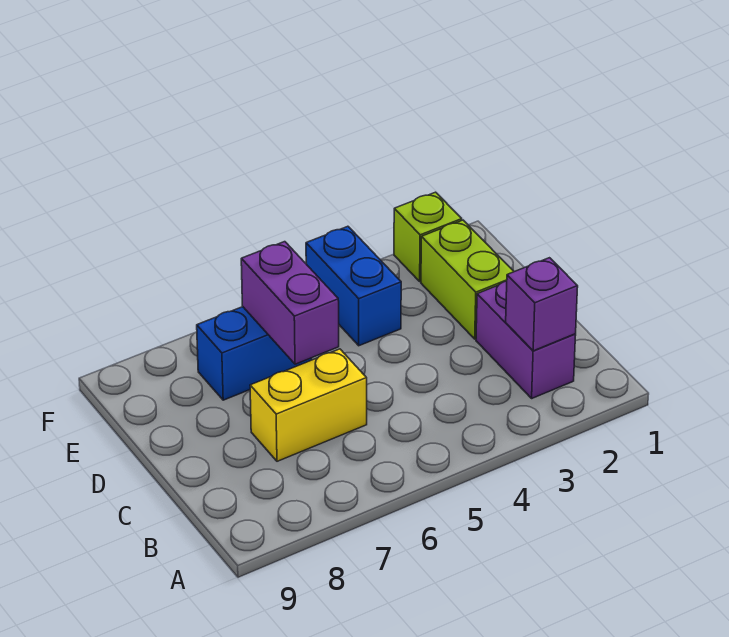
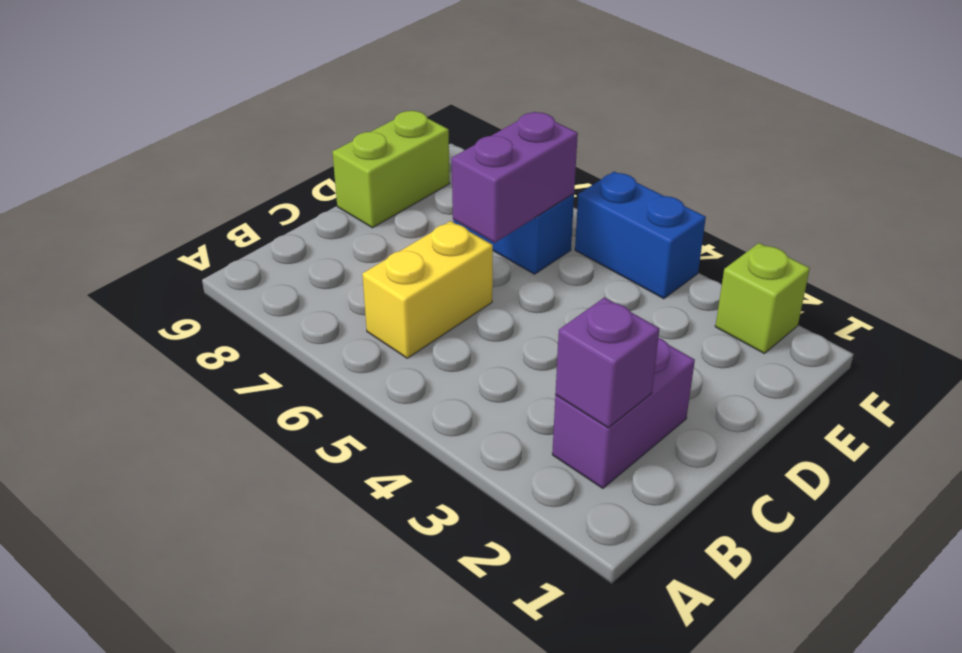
yellow brick C6:C7 level 1 -> yellow brick B6:C6 level 1
lime brick D2:E2 level 1 -> lime brick D9:E9 level 1
blue brick E4:F4 level 1 -> blue brick F4:F5 level 1

